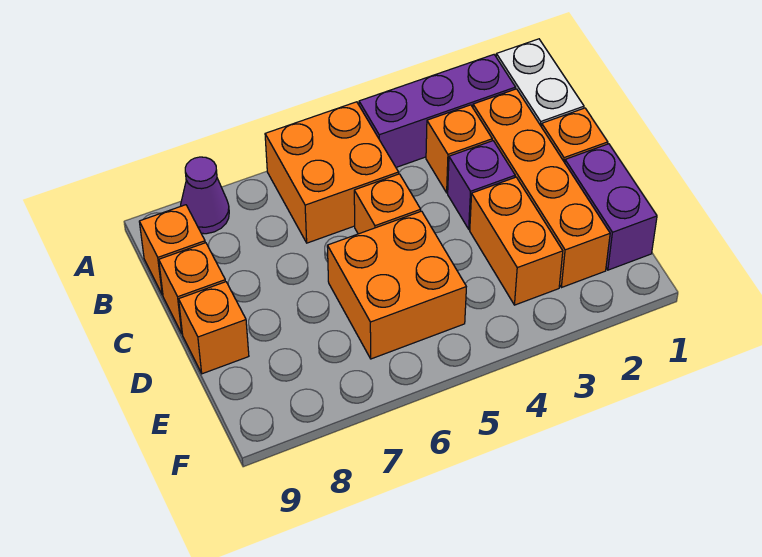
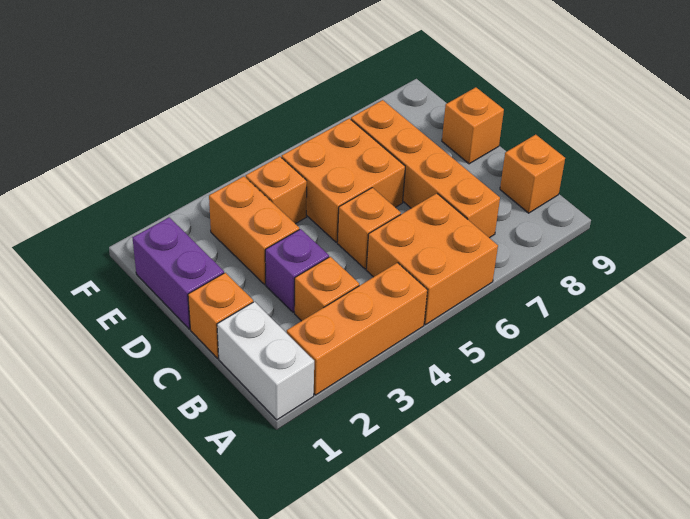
purple brick A2:A4 level 1 -> orange brick A2:A4 level 1
purple cone A8 level 1 -> none
orange brick B2:E2 level 1 -> orange brick B7:E7 level 1
orange brick C9 level 1 -> orange brick E4 level 1

